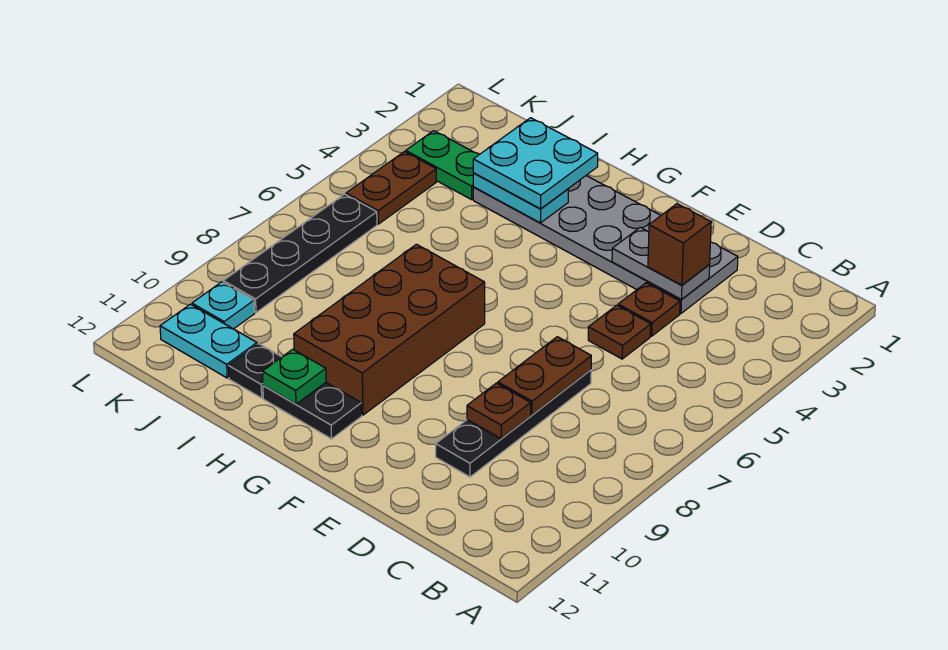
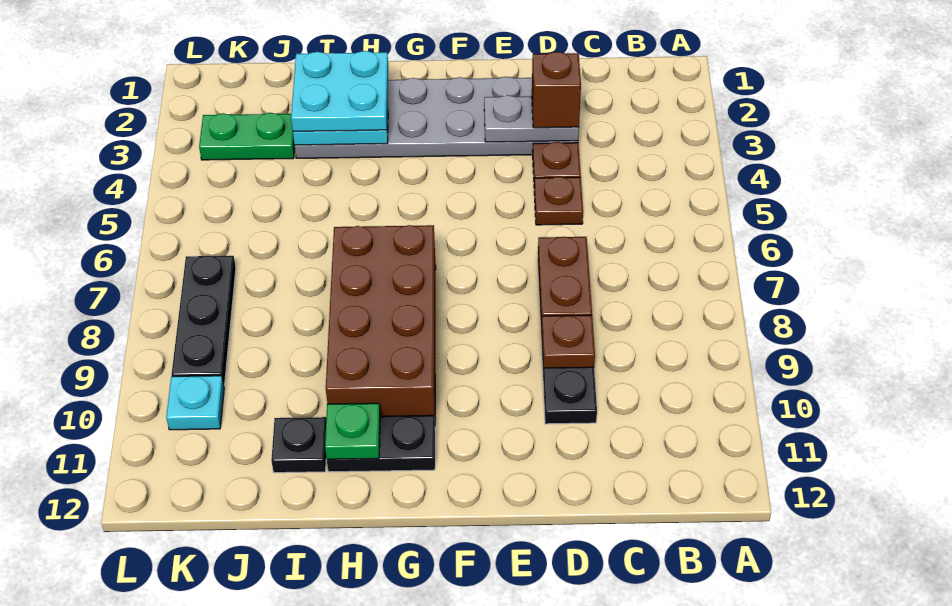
cyan plate J11:K11 level 1 -> none
brown plate K4:K5 level 1 -> none
black plate K6:K9 level 1 -> black plate K7:K9 level 1

